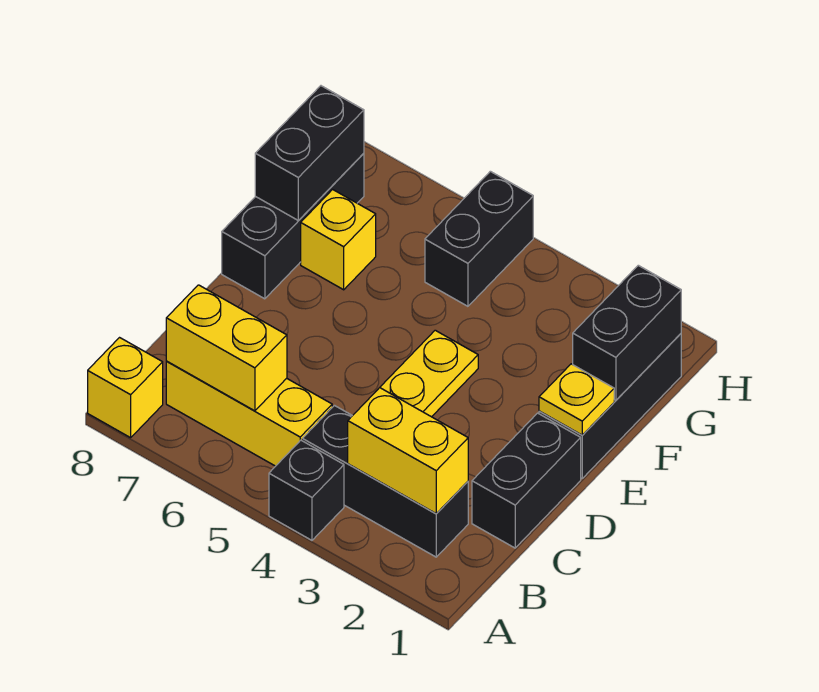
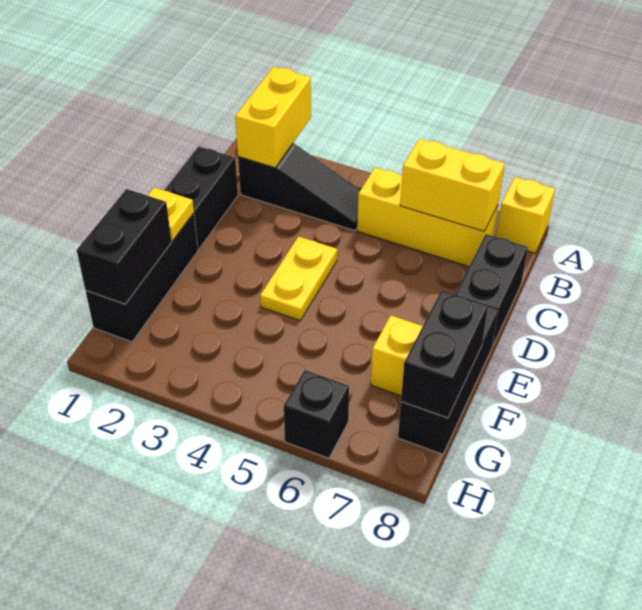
black brick A4 level 1 -> black brick H6 level 1
black brick B2:B4 level 1 -> black slope B2:B4 level 1 top 2
yellow brick B2:B3 level 2 -> yellow brick A2:B2 level 2
black brick G5:H5 level 1 -> black brick C8:D8 level 1

